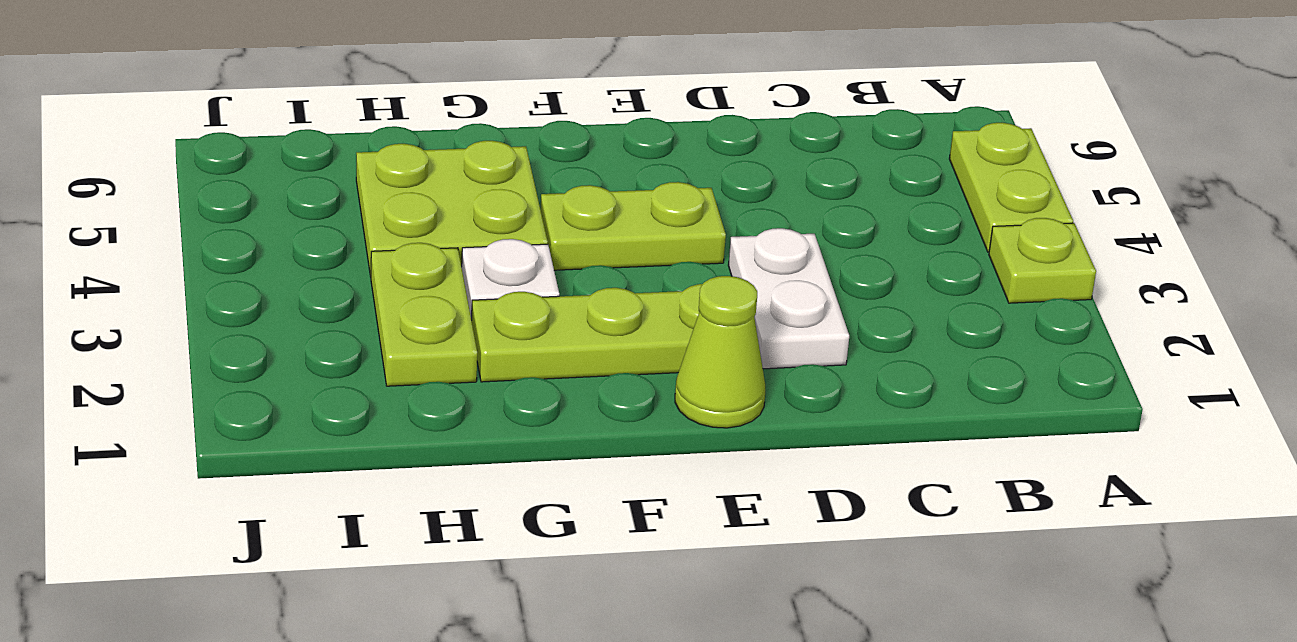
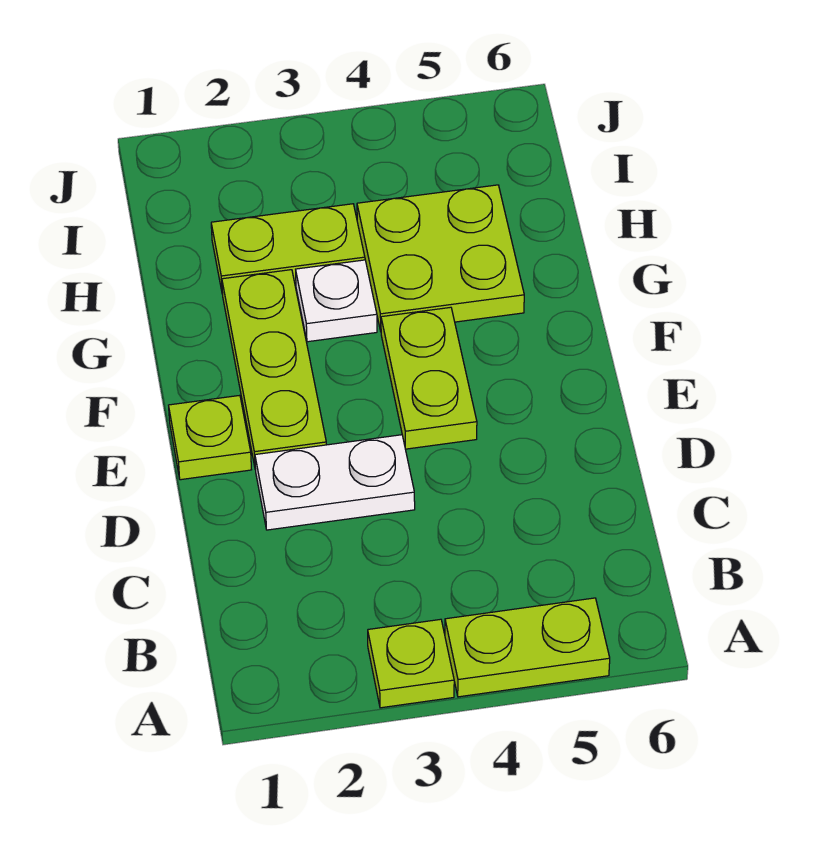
lime cone E1 level 1 -> lime plate E1 level 1

